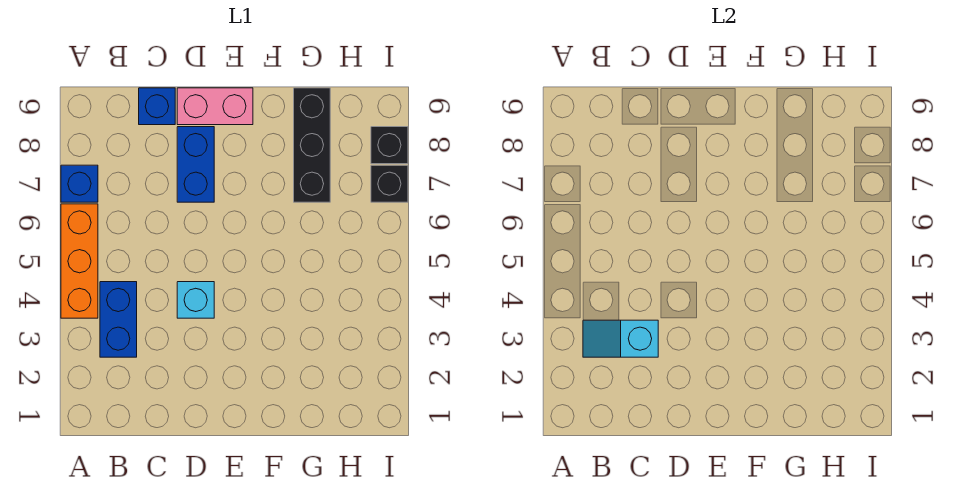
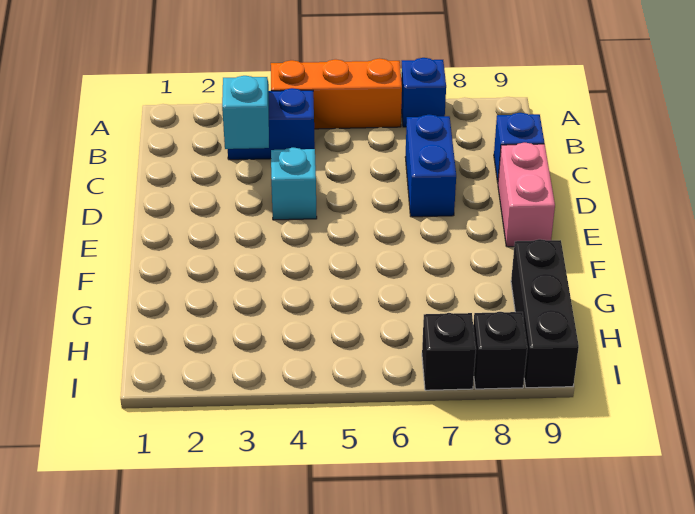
blue brick D7:D8 level 1 -> blue brick C7:D7 level 1
black brick G7:G9 level 1 -> black brick G9:I9 level 1

